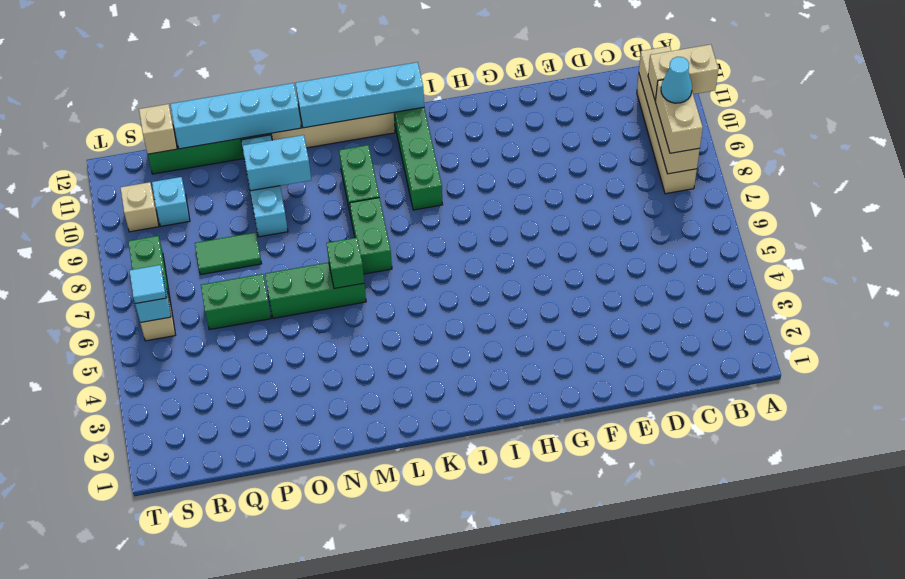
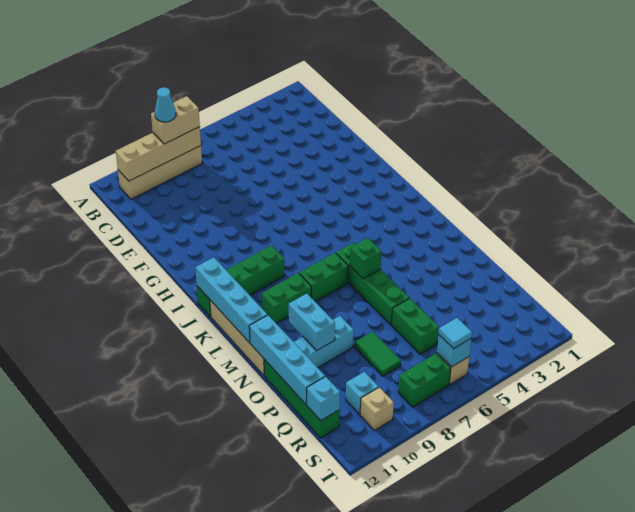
tan brick A10:B10 level 3 -> none
green brick M6:O6 level 1 -> green brick L6:O6 level 1
tan brick R12 level 2 -> cyan brick R12 level 2

